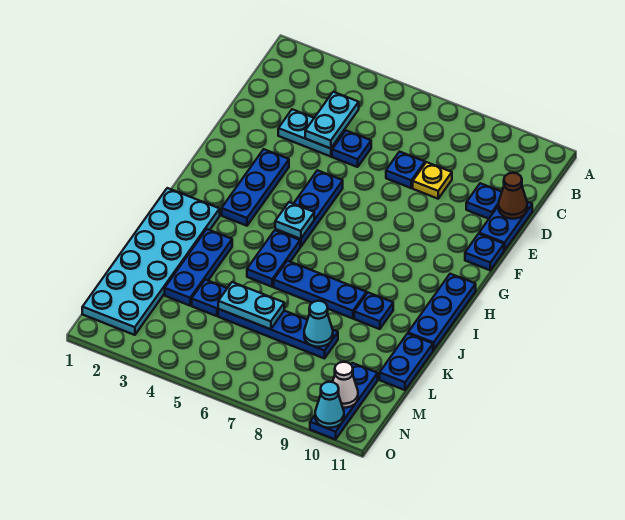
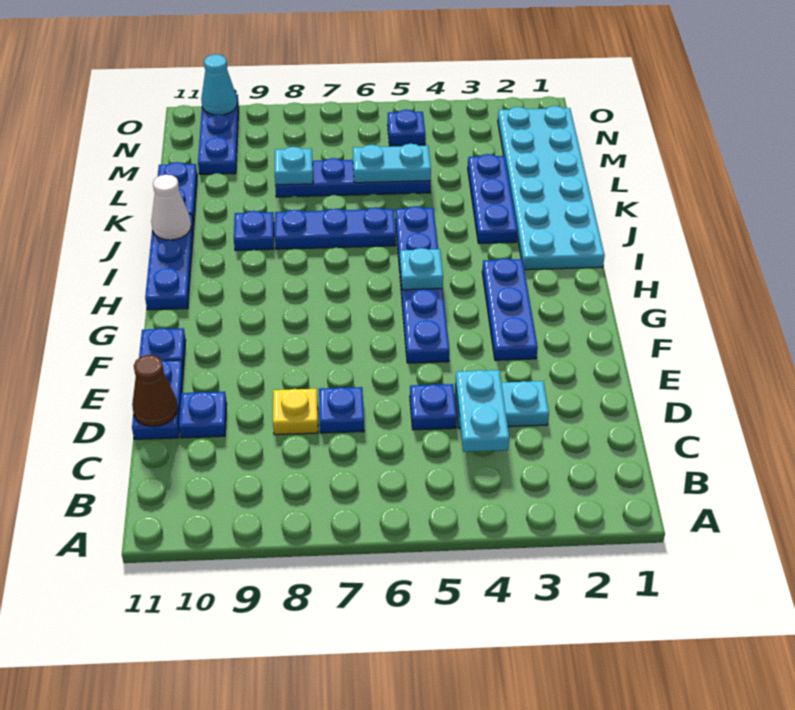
blue plate L4 level 1 -> blue plate N5 level 1
cyan cone L8 level 2 -> cyan plate L8 level 2
white cone N10 level 2 -> white cone J11 level 2

